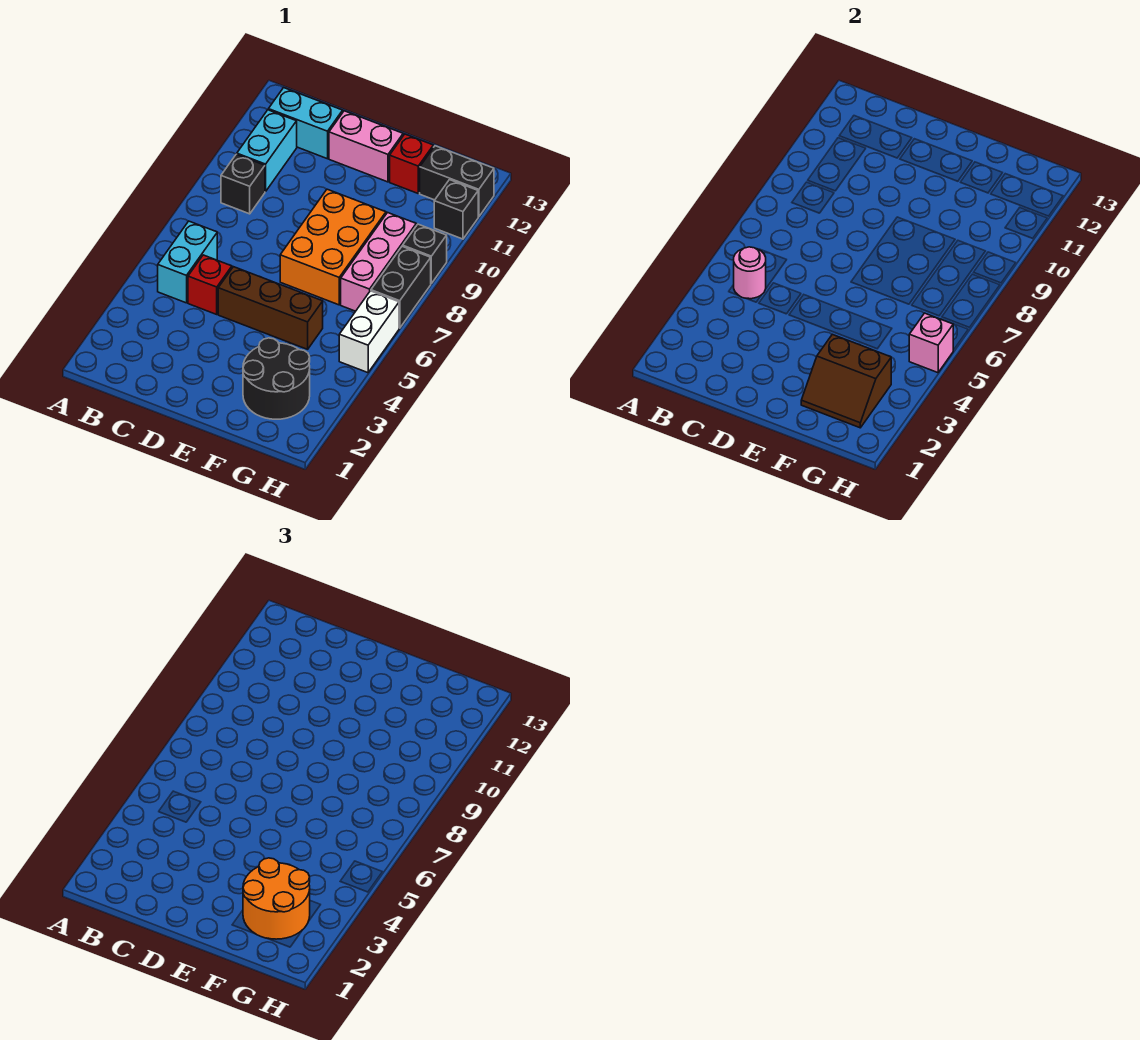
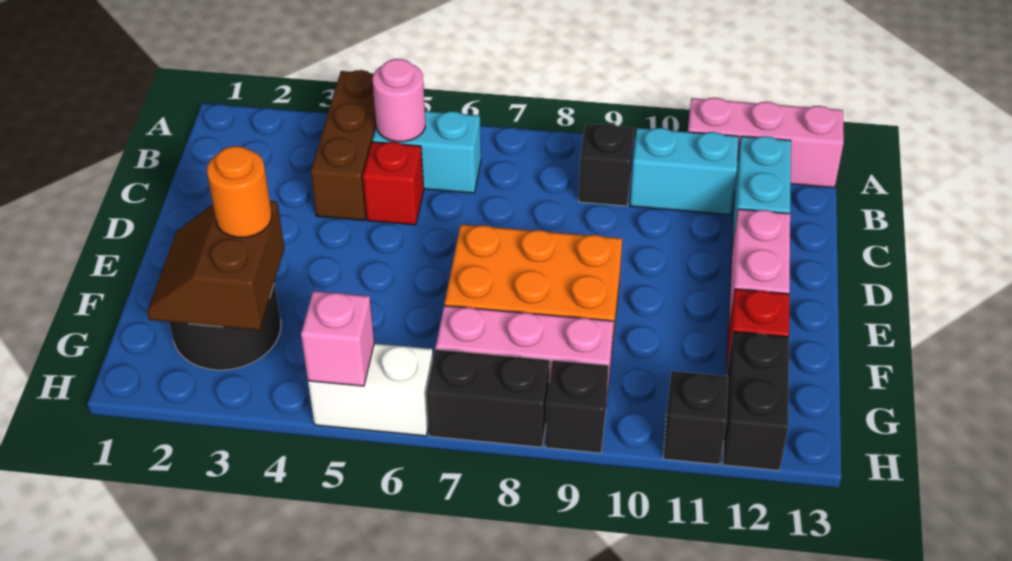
none -> pink brick A11:A13 level 1
brown brick D5:F5 level 1 -> brown brick A4:C4 level 1
orange round brick F2:G3 level 3 -> orange round brick F3 level 3

